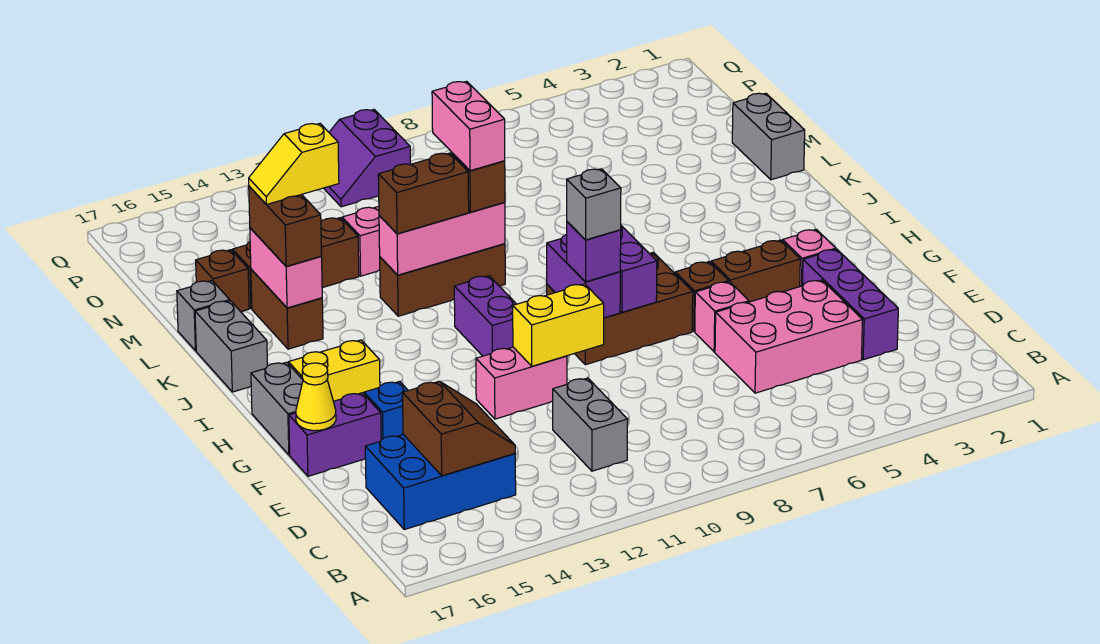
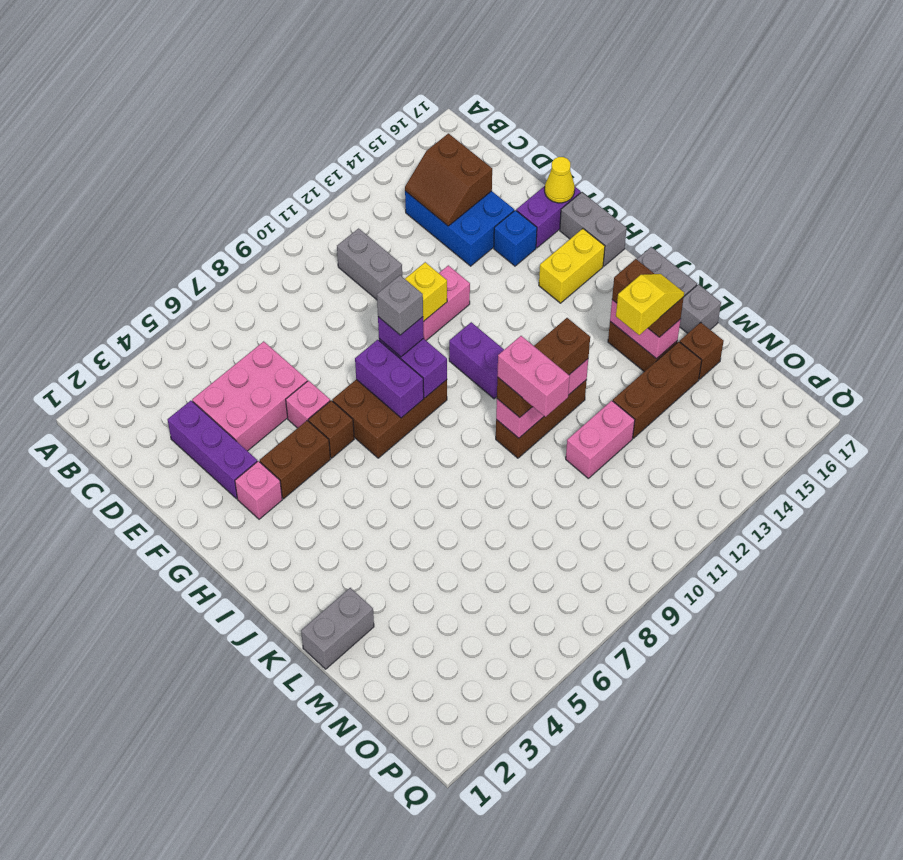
blue brick C14:D16 level 1 -> blue brick C14:E15 level 1
grey brick L1:M1 level 1 -> grey brick L1:L2 level 1
purple slope P10:Q11 level 1 top 10 -> none

